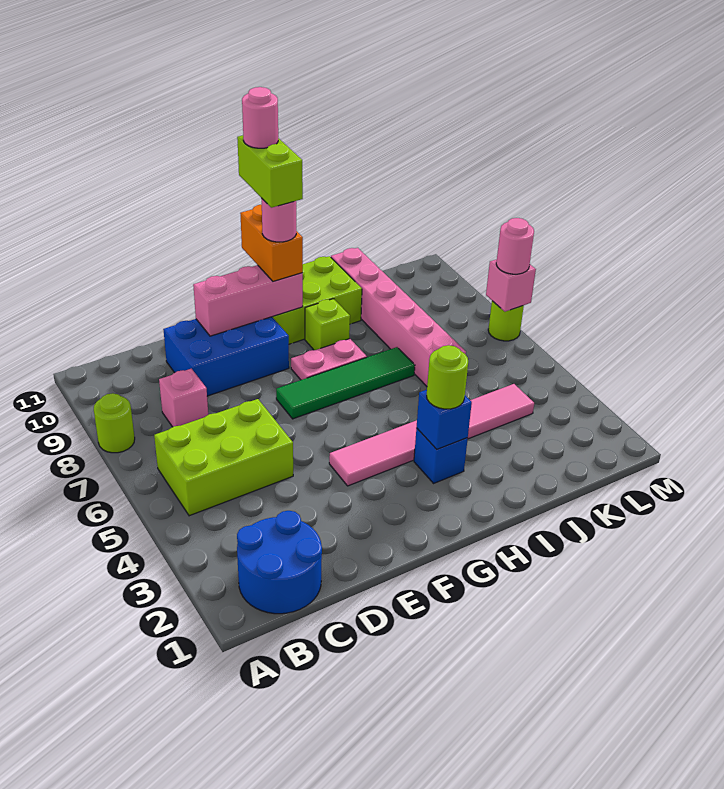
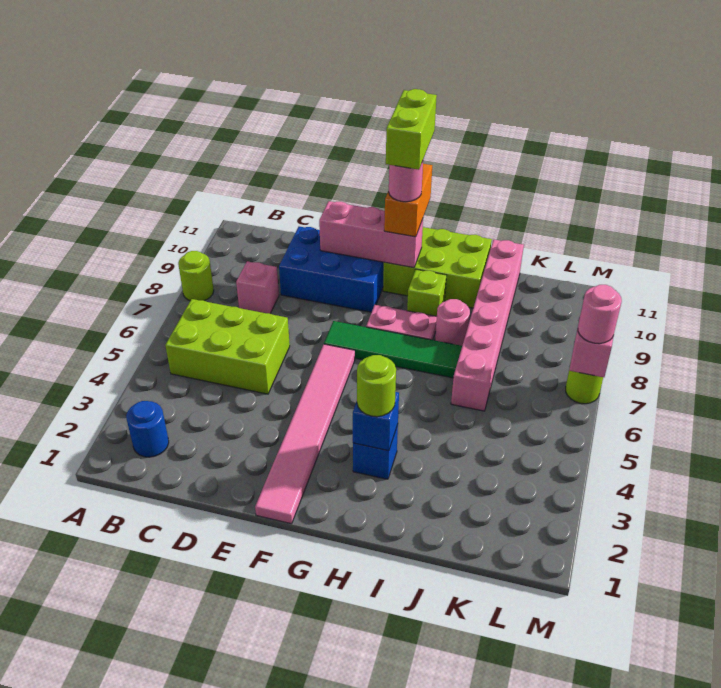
blue round brick B1:C2 level 1 -> blue round brick B2 level 1
pink tile F4:K4 level 1 -> pink tile F1:F6 level 1
pink round brick G11 level 6 -> pink round brick I8 level 1

